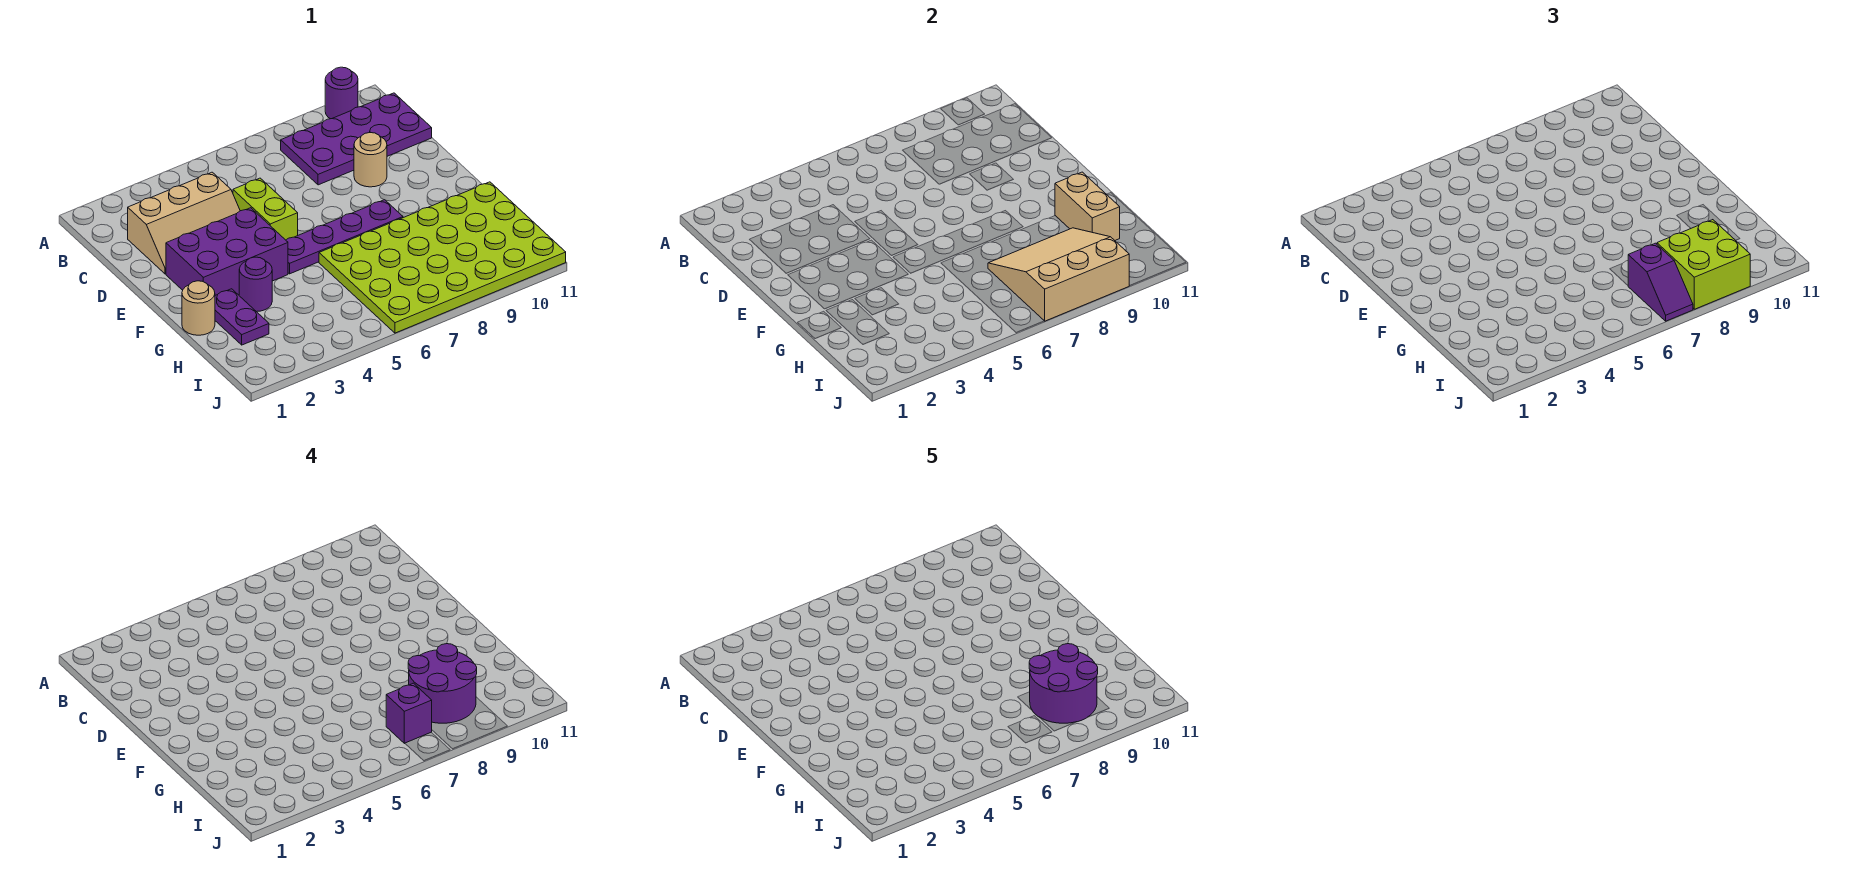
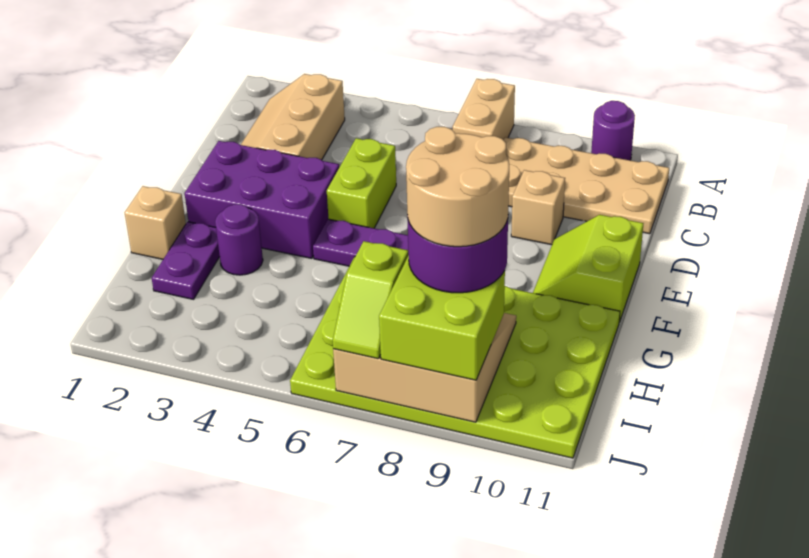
purple plate B8:C11 level 1 -> tan plate B8:C11 level 1
tan slope C2:D4 level 1 top C -> tan slope B2:D3 level 1 top 3
tan round brick D9 level 1 -> tan brick D9 level 1
none -> lime slope E10:F11 level 1 top 11
tan round brick G1 level 1 -> tan brick G1 level 1
tan brick G10:H10 level 2 -> tan brick A7:B7 level 1
purple round brick H8:I9 level 5 -> tan round brick H8:I9 level 5
purple slope I7:J7 level 3 top I -> lime slope I7:J7 level 3 top I
purple brick I7 level 4 -> none

